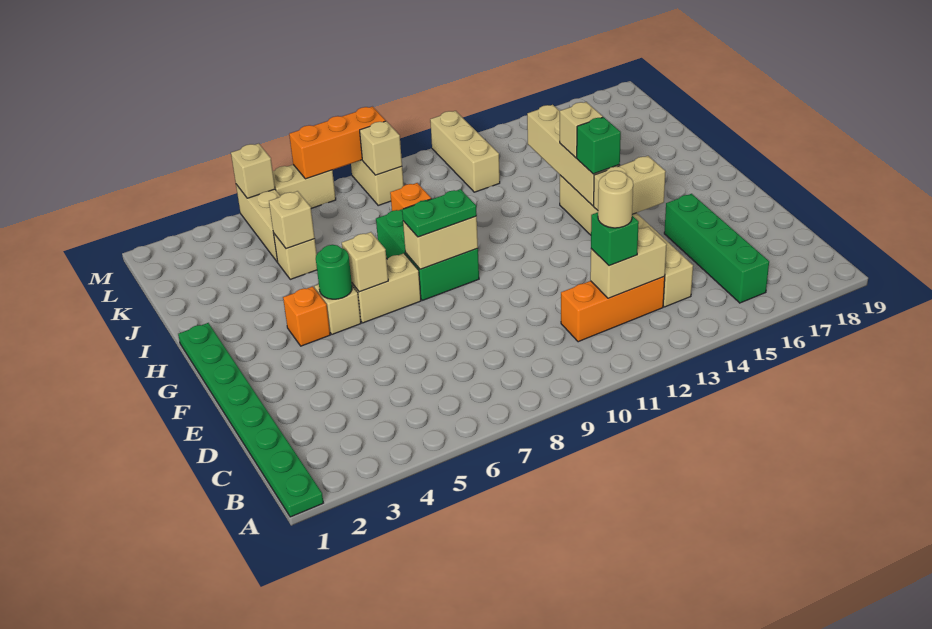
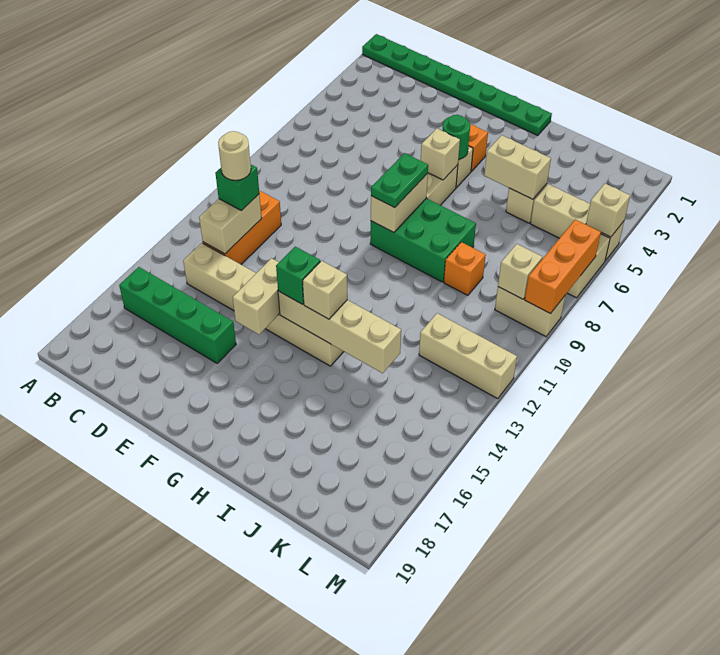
tan brick J5 level 2 -> tan brick I5:J5 level 2

